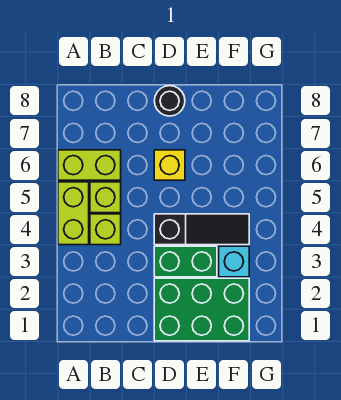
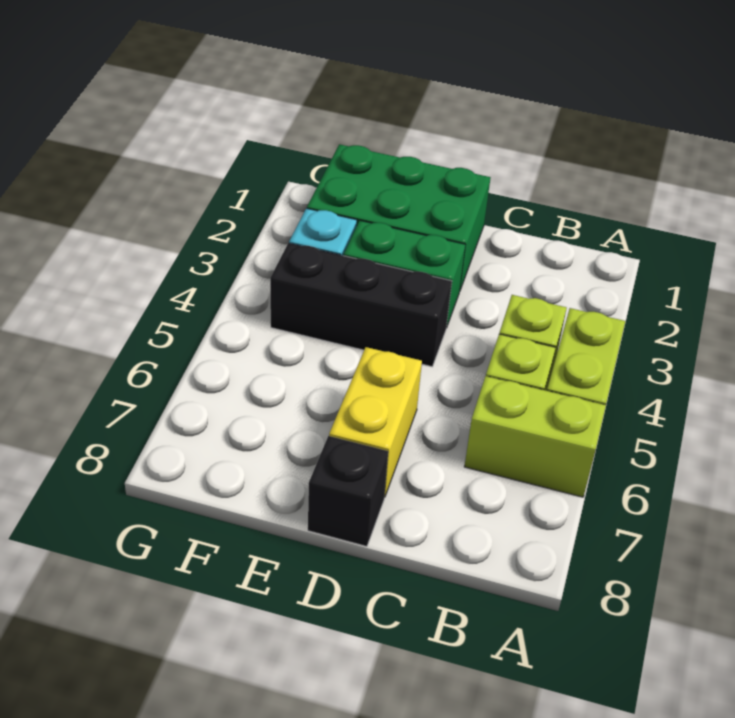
black slope D4:F4 level 1 top D -> black brick D4:F4 level 1
yellow brick D6 level 1 -> yellow brick D6:D7 level 1
black round brick D8 level 1 -> black brick D8 level 1

